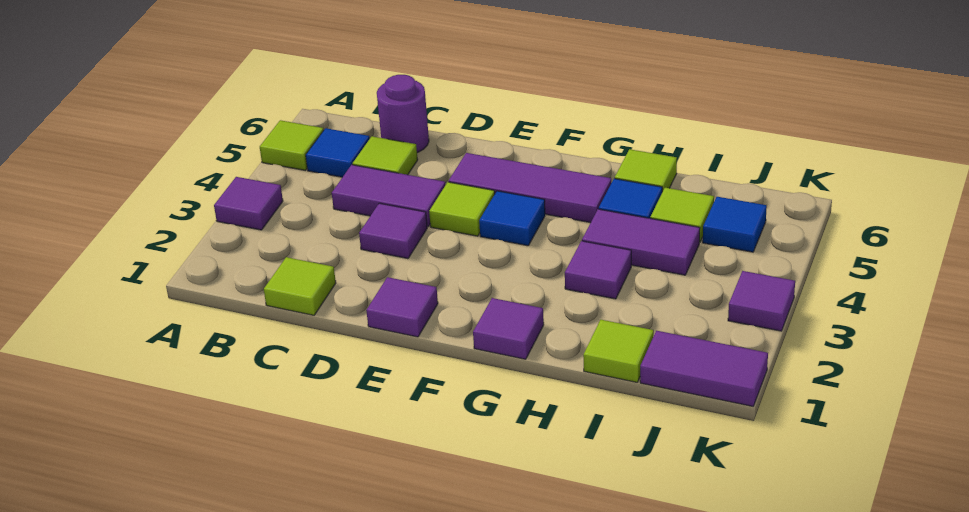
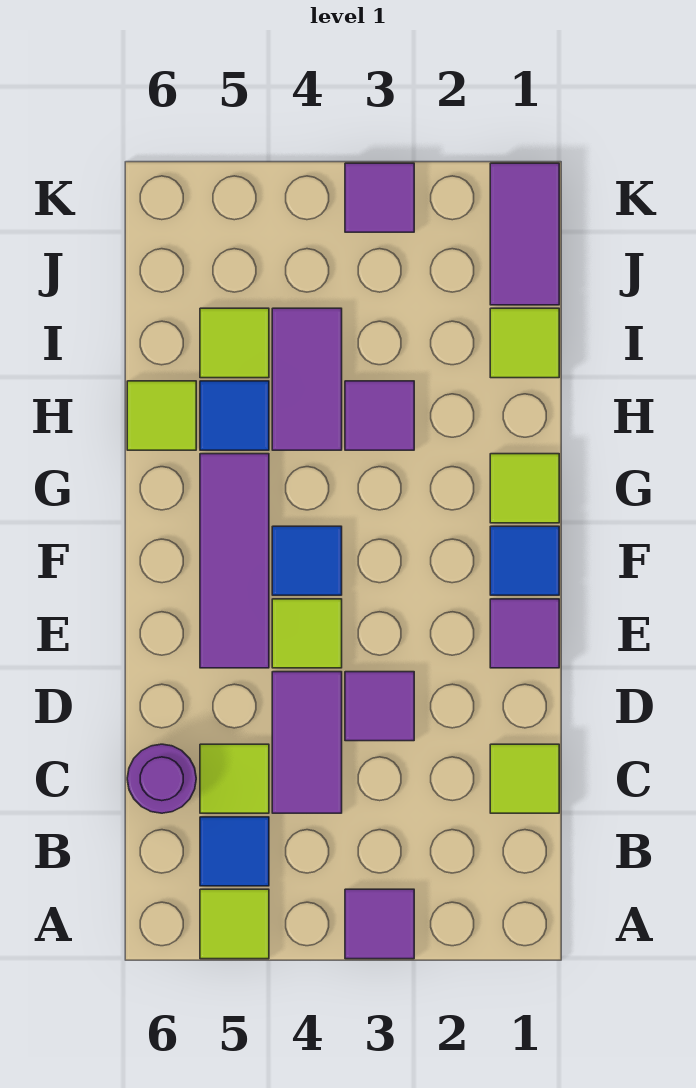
purple tile G1 level 1 -> lime tile G1 level 1
blue tile J5 level 1 -> blue tile F1 level 1

